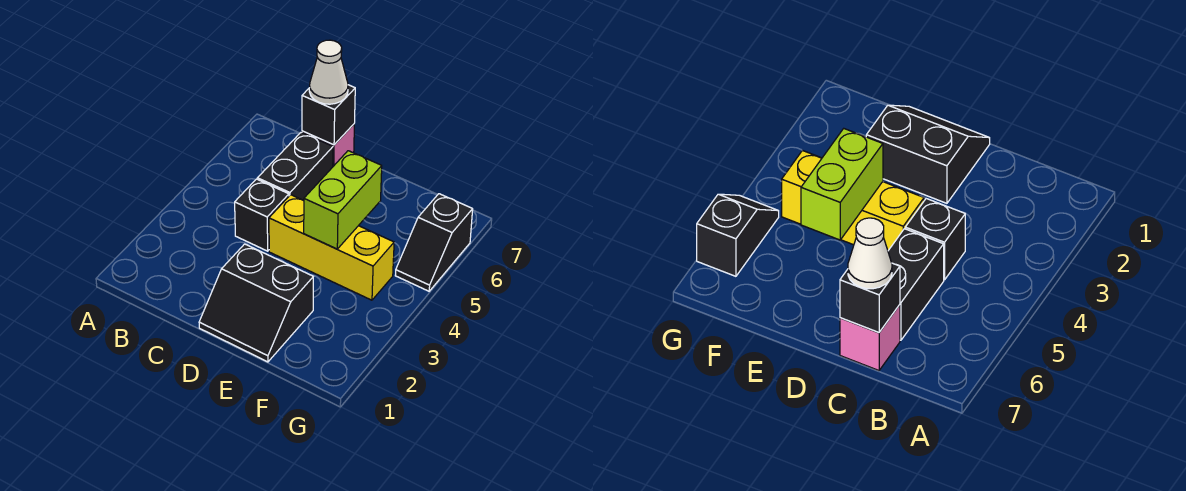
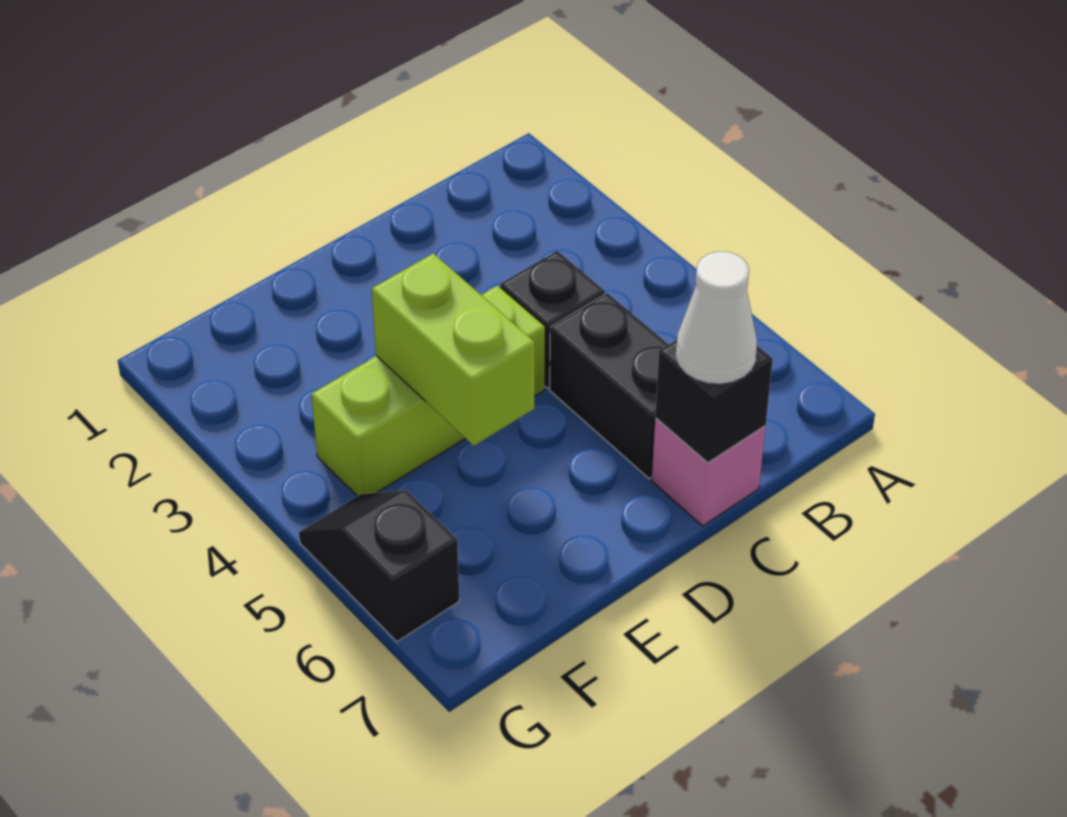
black slope D1:E2 level 1 top 2 -> none
yellow brick D4:F4 level 1 -> lime brick D4:F4 level 1

